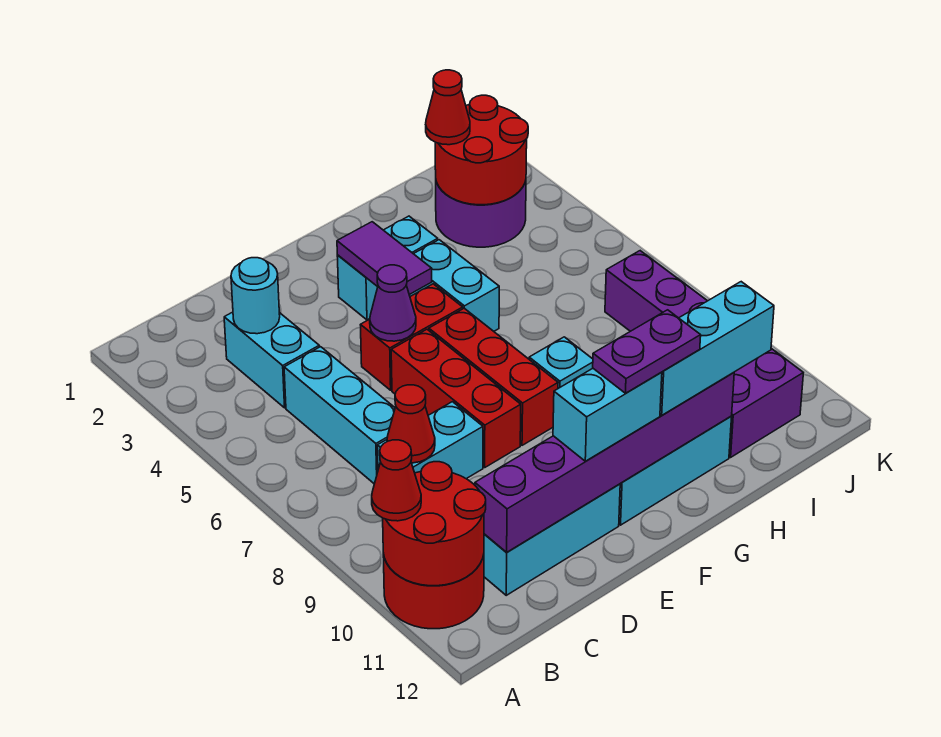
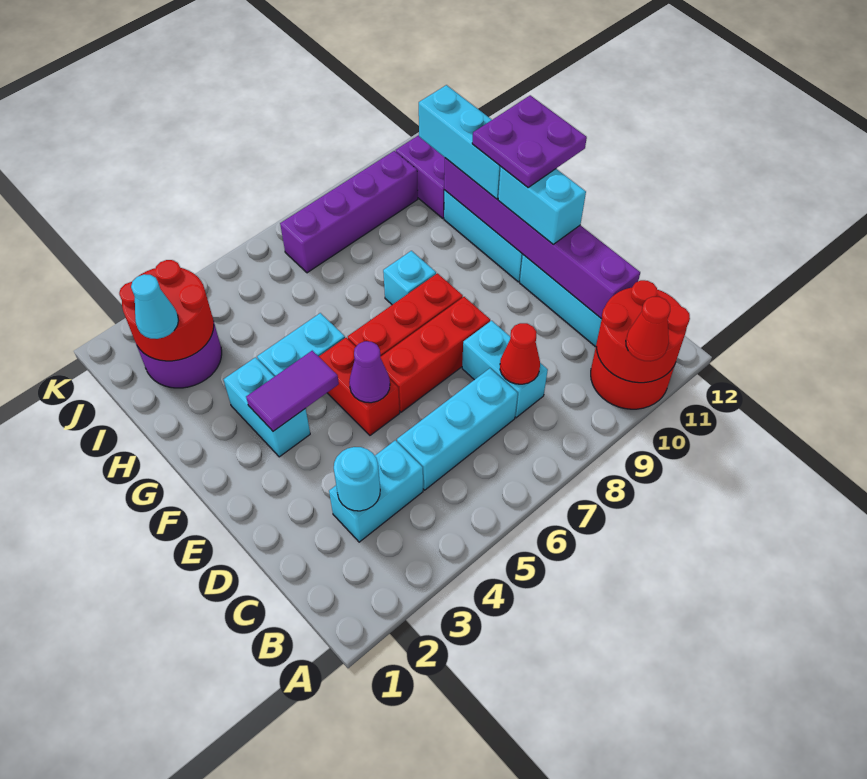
purple plate F11:G11 level 4 -> purple plate F11:G12 level 4
red cone I2 level 3 -> cyan cone I2 level 3

